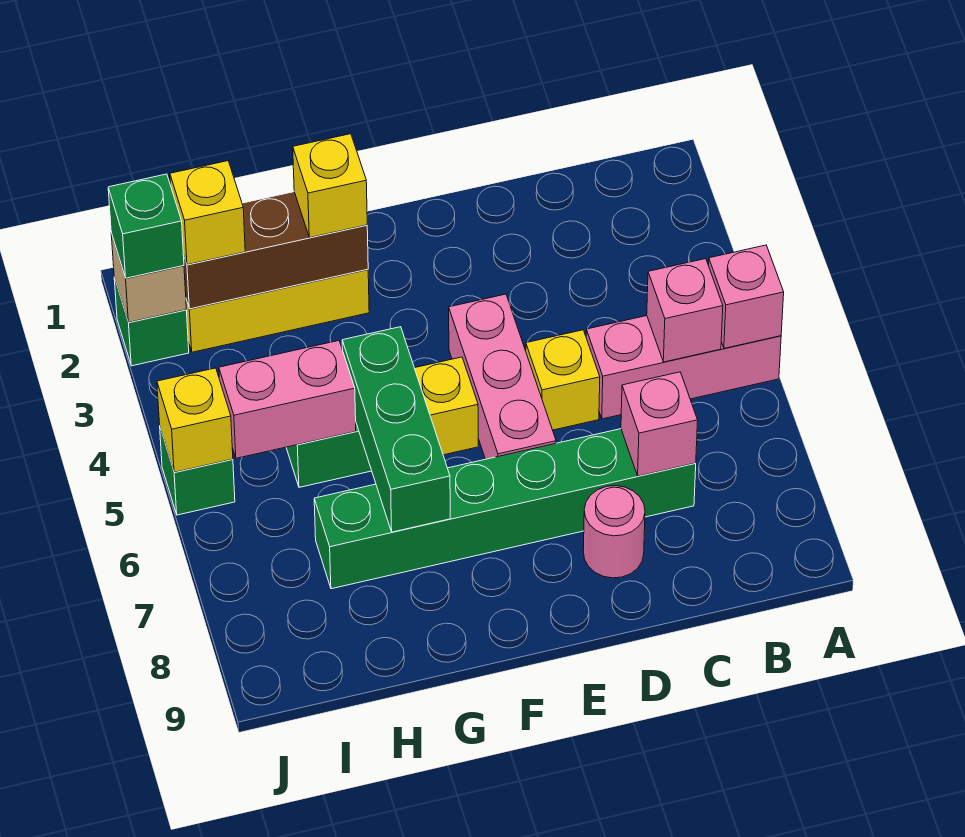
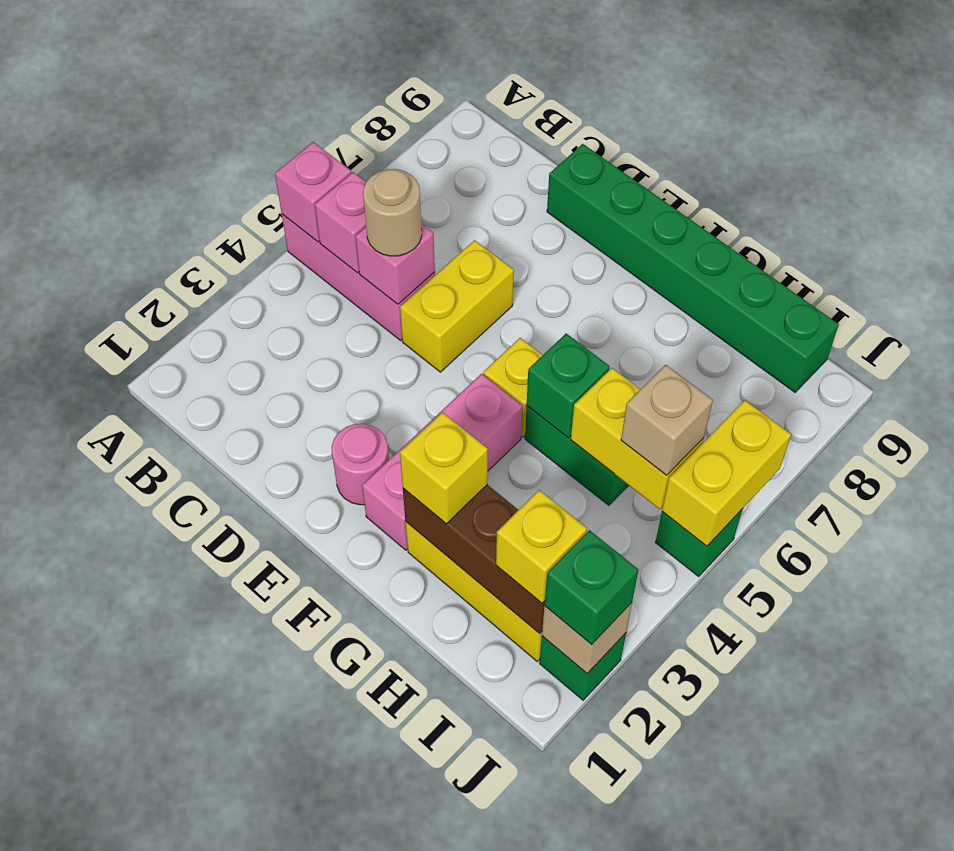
none -> tan round brick C5 level 3
green brick C7:H7 level 1 -> green brick D9:I9 level 1
pink brick C7 level 2 -> pink brick C5 level 2
yellow brick D5 level 1 -> yellow brick D5:D6 level 1
pink round brick D8 level 1 -> pink round brick E2 level 1
pink brick E4:E6 level 1 -> pink brick F2:F4 level 1
green brick G5:G7 level 2 -> green brick G5 level 2
pink brick H5:I5 level 2 -> yellow brick H5:I5 level 2
none -> tan brick I5 level 3
yellow brick J5 level 2 -> yellow brick J5:J6 level 2

